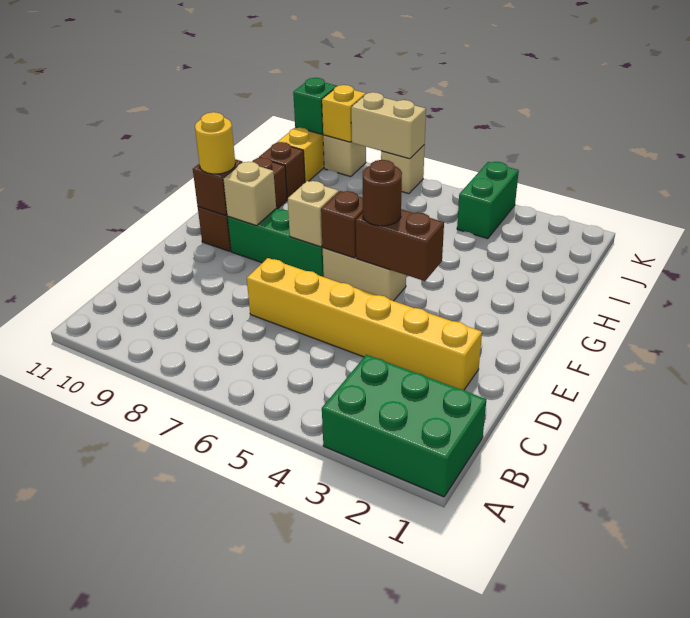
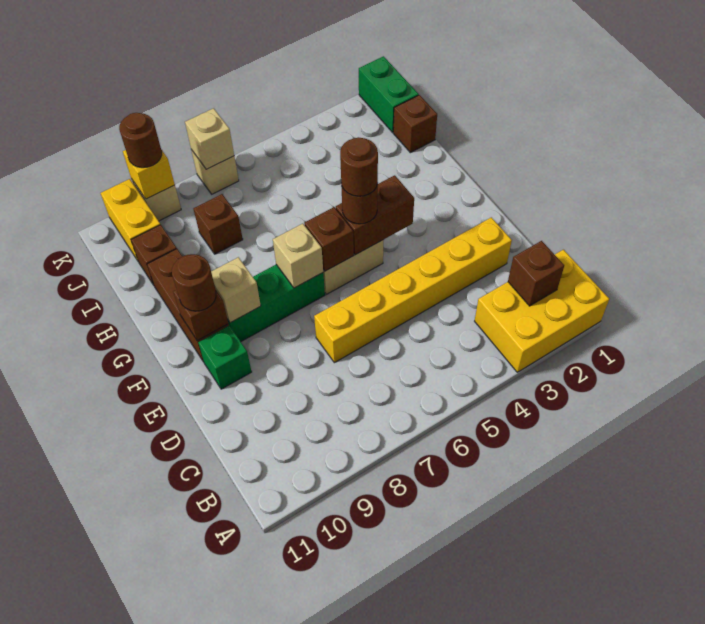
green brick A1:B3 level 1 -> yellow brick A1:B3 level 1
none -> brown brick B2 level 2
none -> brown round brick F5 level 4
yellow round brick F10 level 3 -> brown round brick F10 level 3
none -> brown brick I1 level 1
none -> brown brick I8 level 1
green brick J4:K4 level 1 -> green brick J1:K1 level 1
tan brick K7:K8 level 2 -> tan brick K7 level 2
none -> brown round brick K9 level 3
green brick K10 level 2 -> green brick E10 level 1

